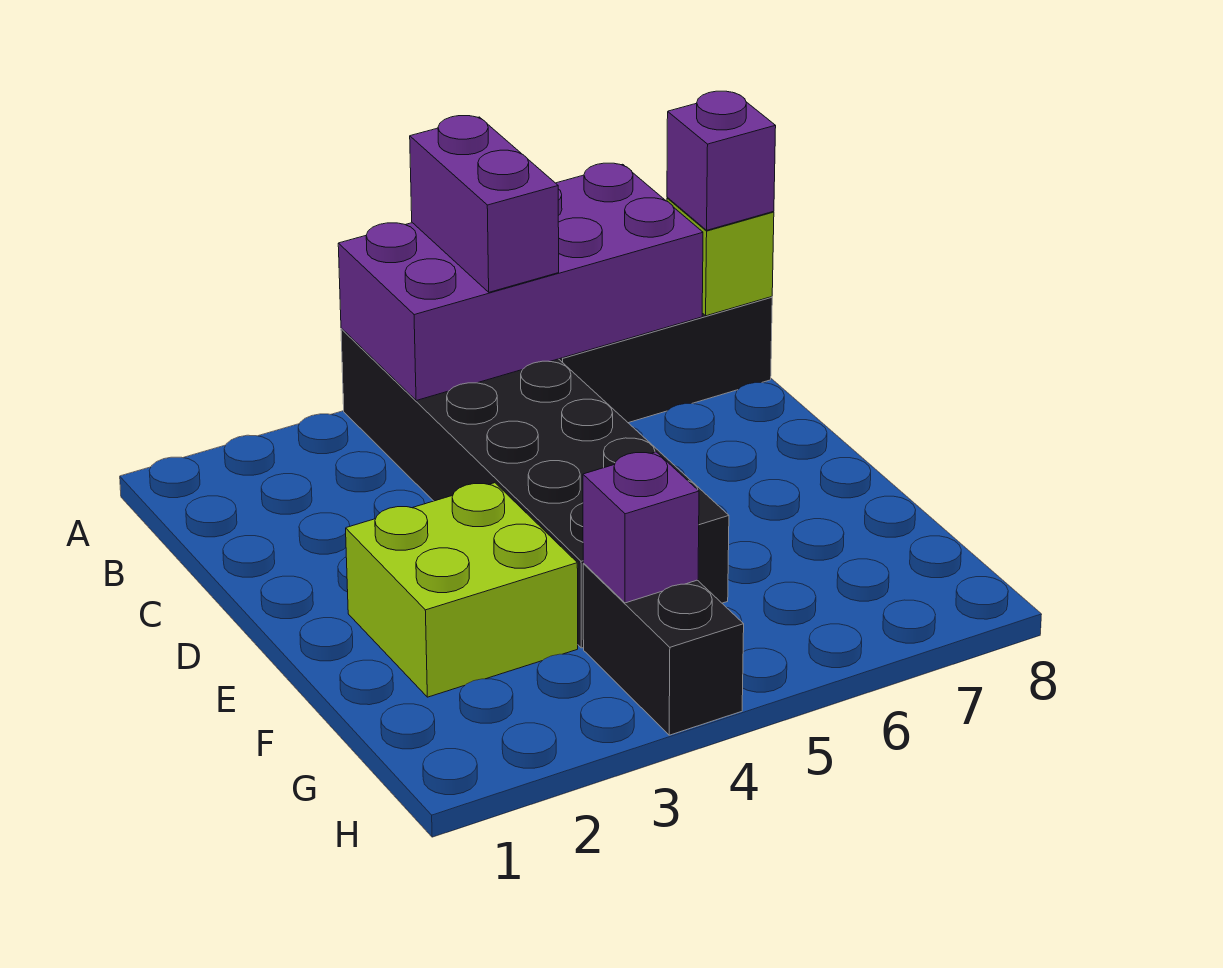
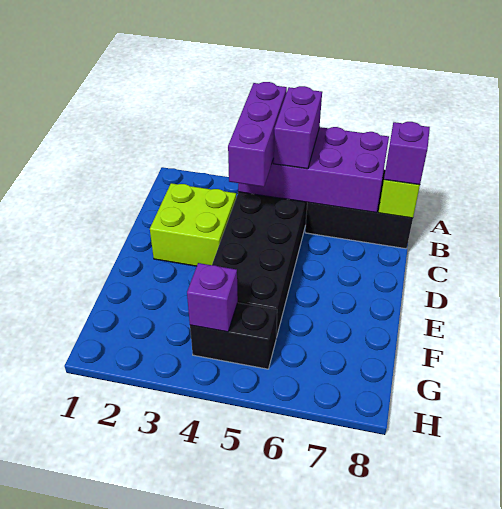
none -> purple brick A4:C4 level 3
lime brick E2:F3 level 1 -> lime brick C2:D3 level 1
black brick G4:H4 level 1 -> black brick G4:G5 level 1

